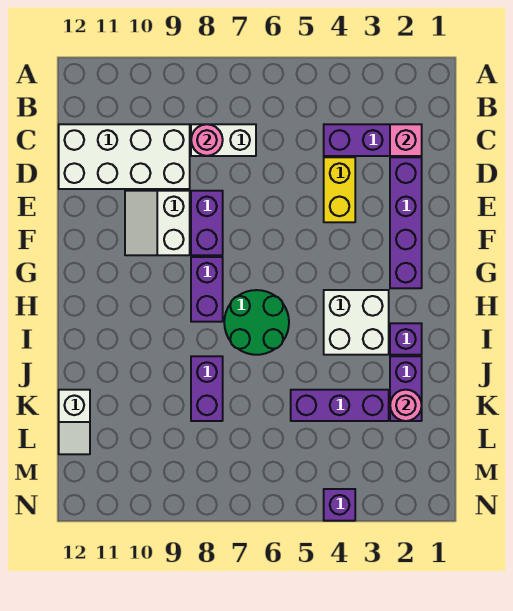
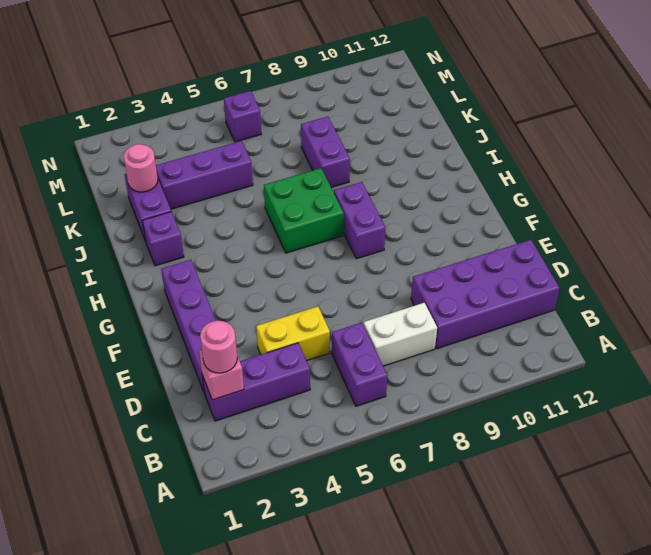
pink round brick C8 level 2 -> pink round brick C2 level 3
white brick C9:D12 level 1 -> purple brick C9:D12 level 1
yellow brick D4:E4 level 1 -> yellow brick D4:D5 level 1
purple brick E8:F8 level 1 -> purple brick B6:C6 level 1
white slope E9:F10 level 1 top 9 -> none
white brick H3:I4 level 1 -> none
green round brick H6:I7 level 1 -> green brick H6:I7 level 1
white slope K12:L12 level 1 top K -> none
purple brick N4 level 1 -> purple brick M6 level 1

